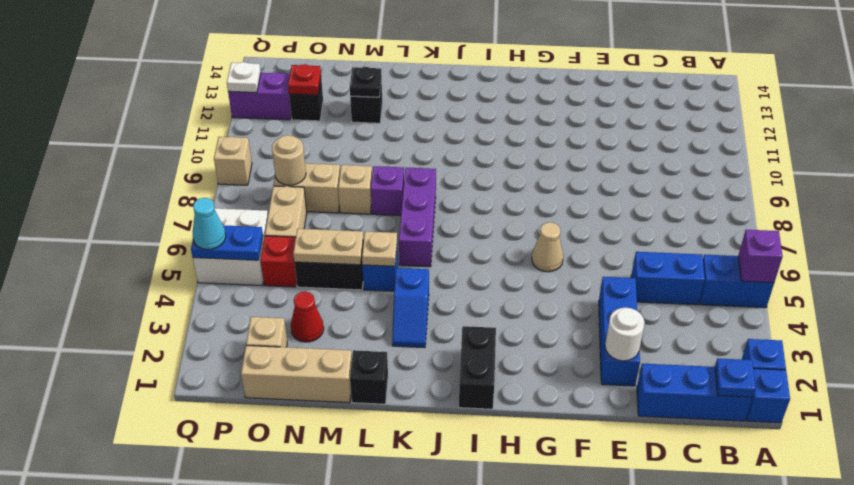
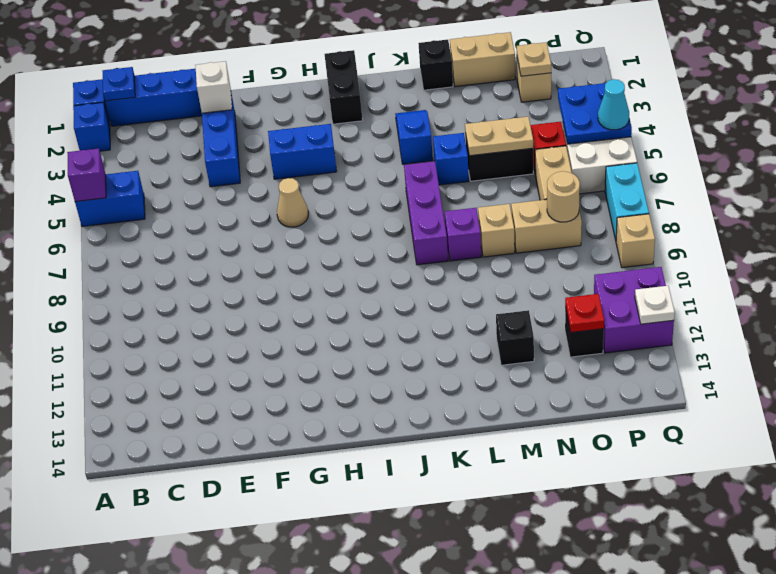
blue brick C5:D5 level 1 -> blue brick G4:H4 level 1
white round brick E2 level 2 -> white brick E2 level 2
tan plate L5 level 2 -> tan plate O2 level 2
tan brick M1:O1 level 1 -> tan brick M1:N1 level 1
black plate M12 level 2 -> none
red cone N3 level 1 -> none
blue plate P5:Q5 level 2 -> blue plate P4:Q5 level 2
purple brick P12:Q12 level 1 -> purple brick P11:Q12 level 1
none -> cyan brick Q7:Q8 level 1

